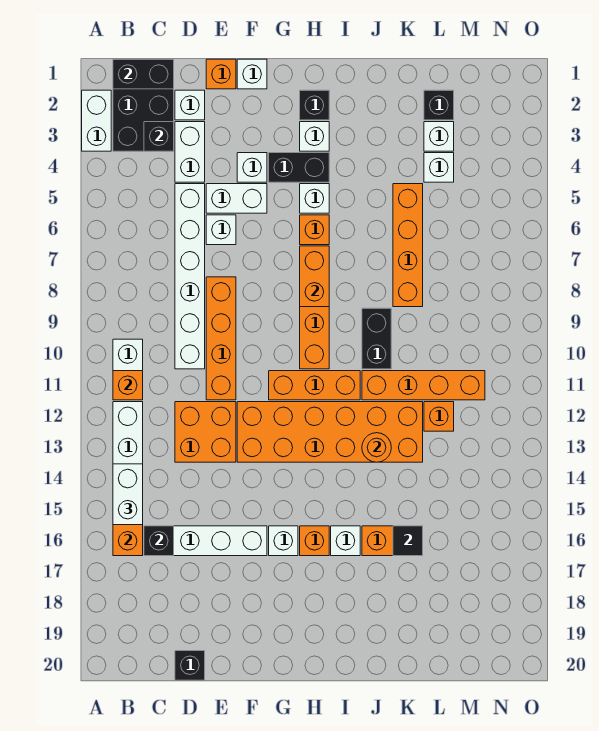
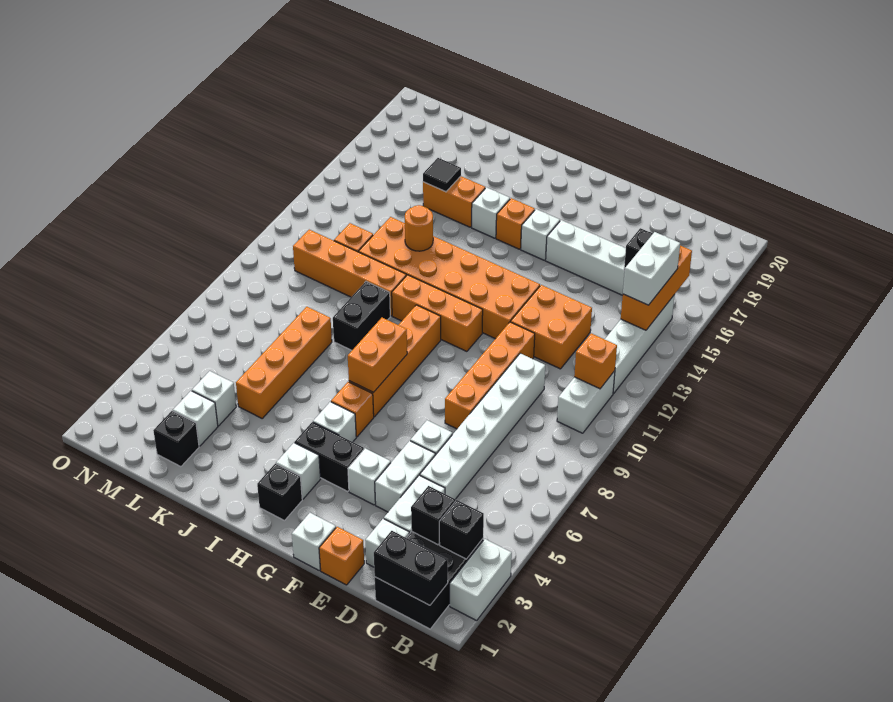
black brick D20 level 1 -> black brick B3 level 2
white brick E5:F5 level 1 -> white brick E4:E5 level 1

